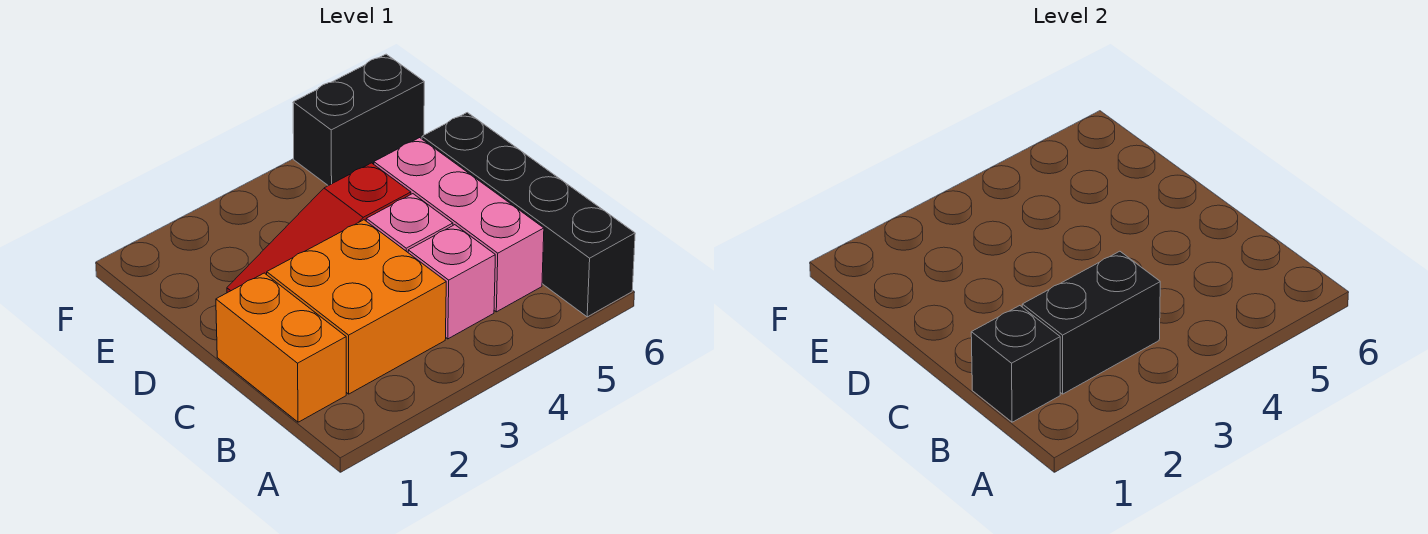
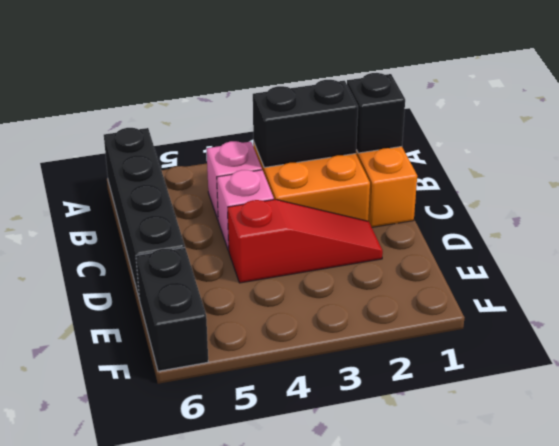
pink brick B5:D5 level 1 -> none
black brick F5:F6 level 1 -> black brick E6:F6 level 1

